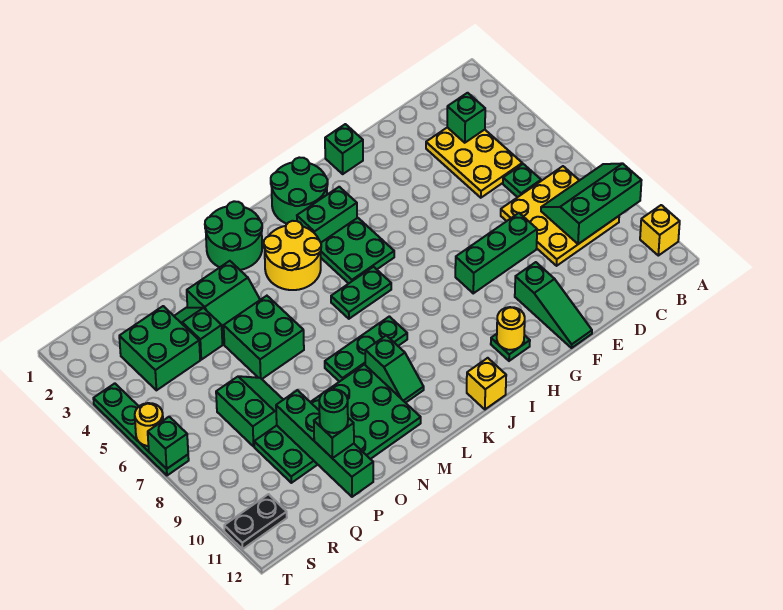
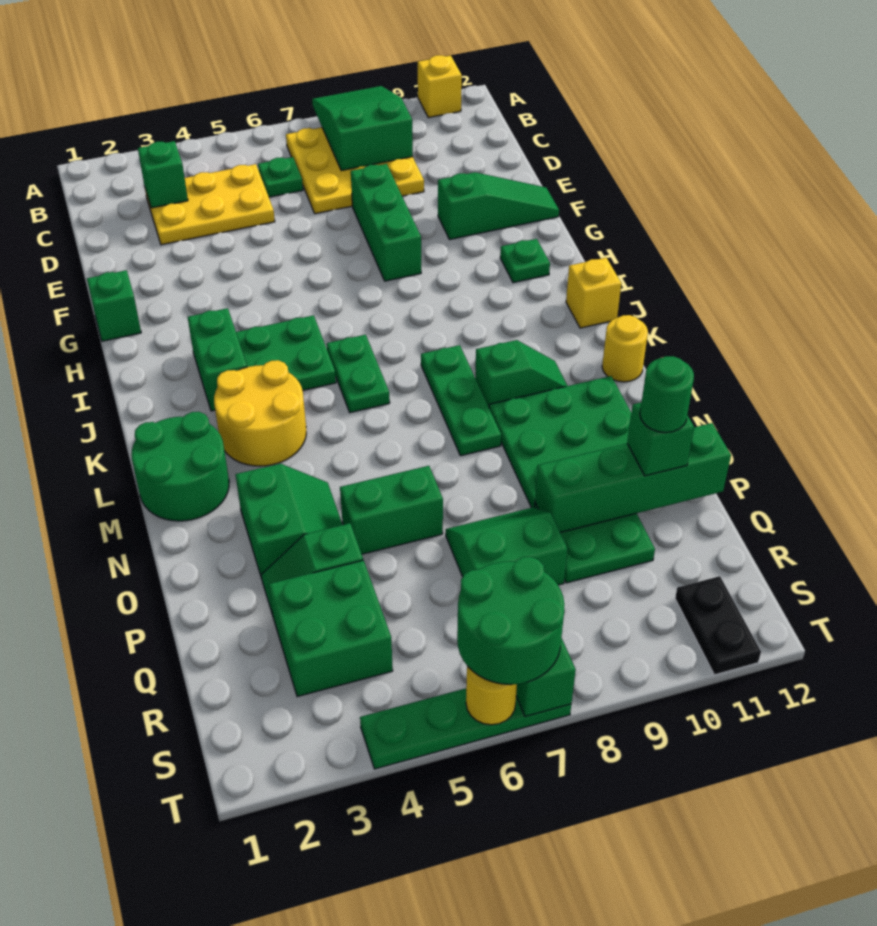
green slope A8:C9 level 2 top 9 -> green slope A8:C9 level 2 top C
yellow round brick H11 level 2 -> yellow round brick L12 level 1
green round brick I1:J2 level 1 -> green round brick S6:T7 level 3
green brick N5:O6 level 1 -> green brick O5:O6 level 1

